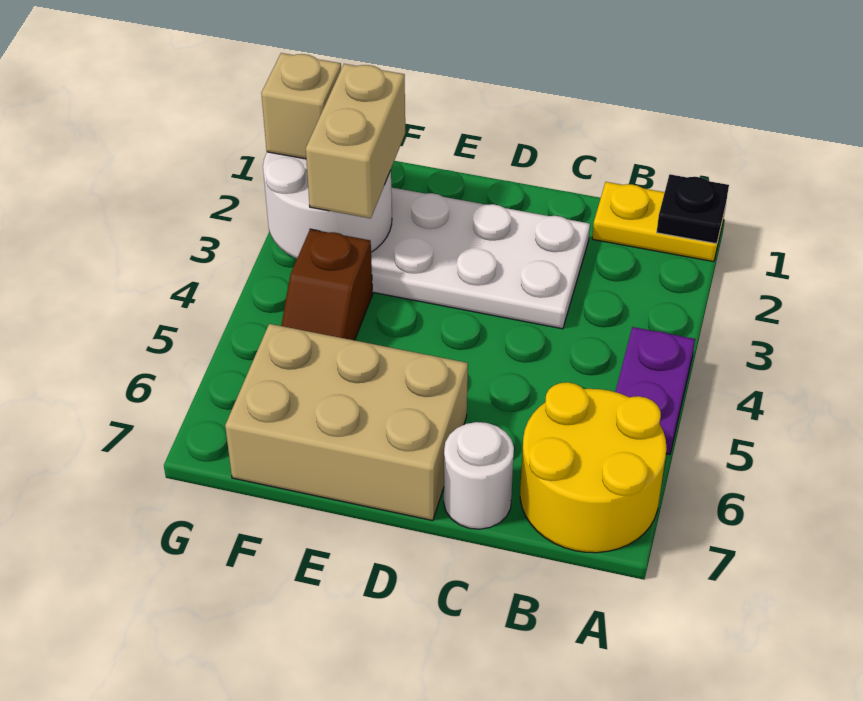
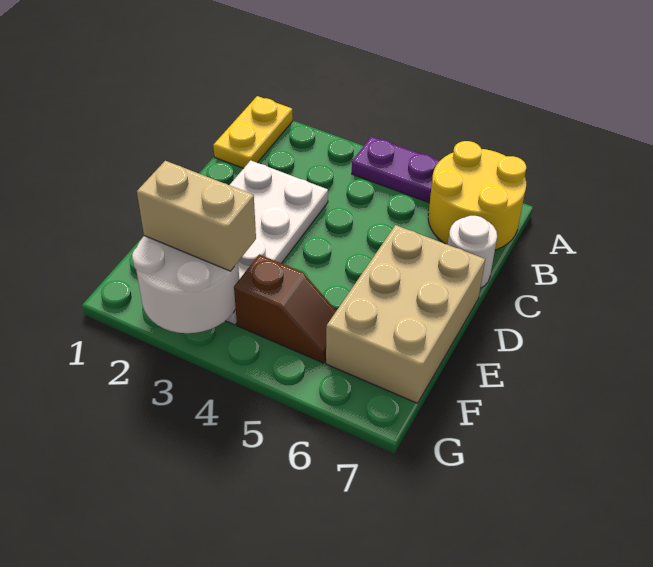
black plate A1 level 2 -> none
tan brick G2 level 3 -> none

